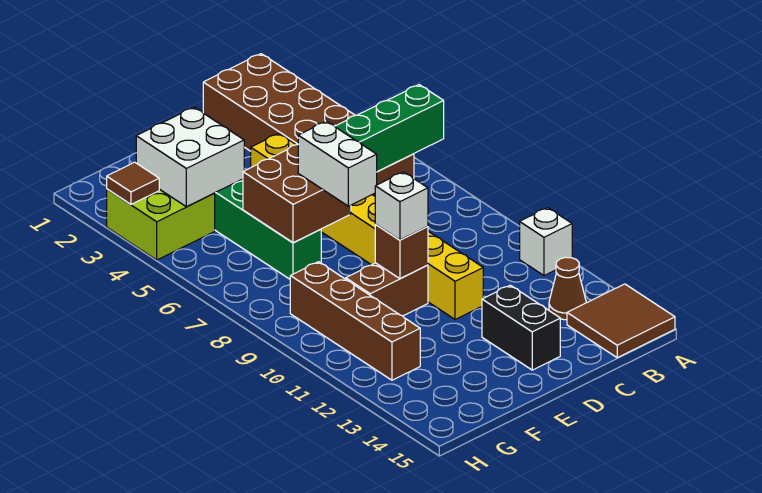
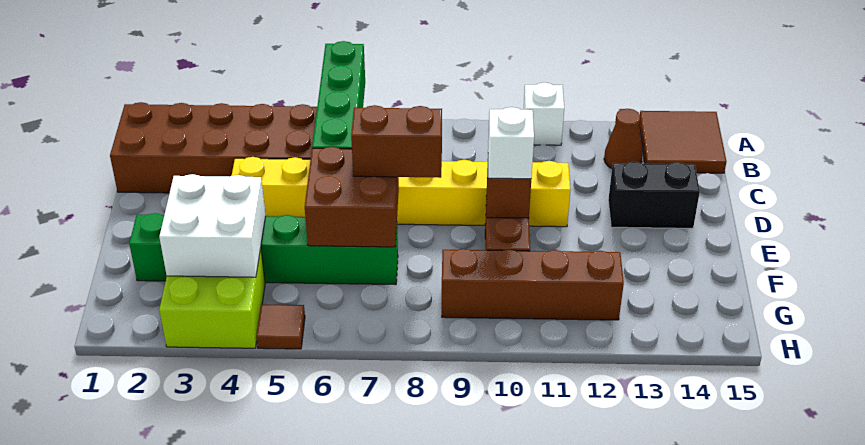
white brick E7:E8 level 3 -> brown brick E7:E8 level 3
brown tile H3 level 2 -> brown tile H5 level 1

